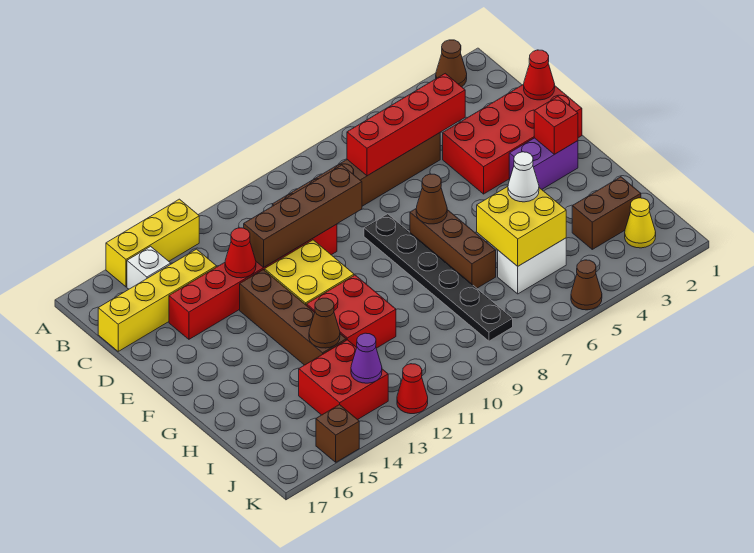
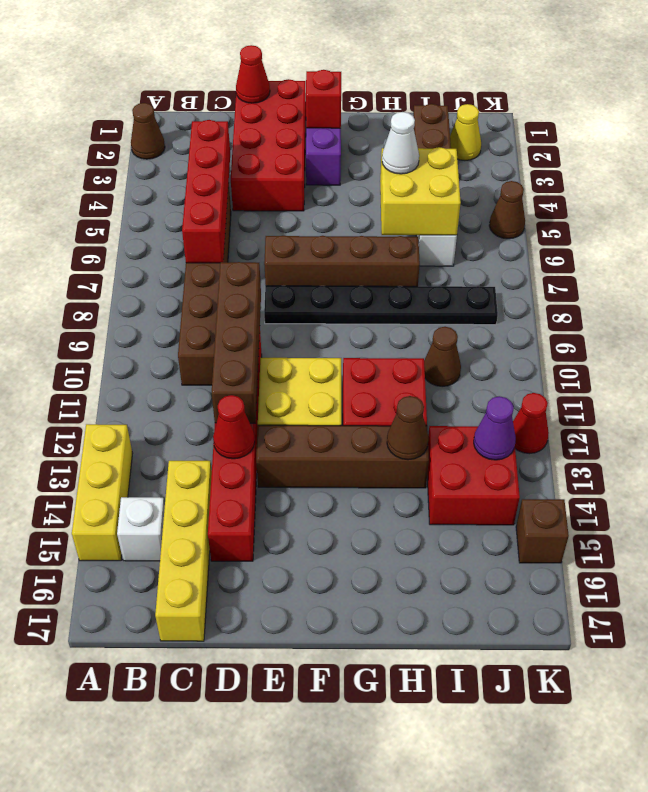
brown brick F7:H7 level 1 -> brown brick E7:H7 level 1
brown cone F7 level 2 -> brown cone I10 level 1

